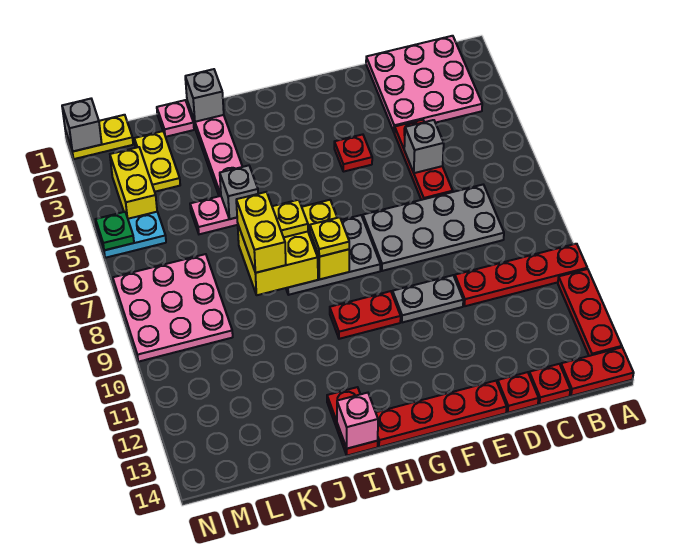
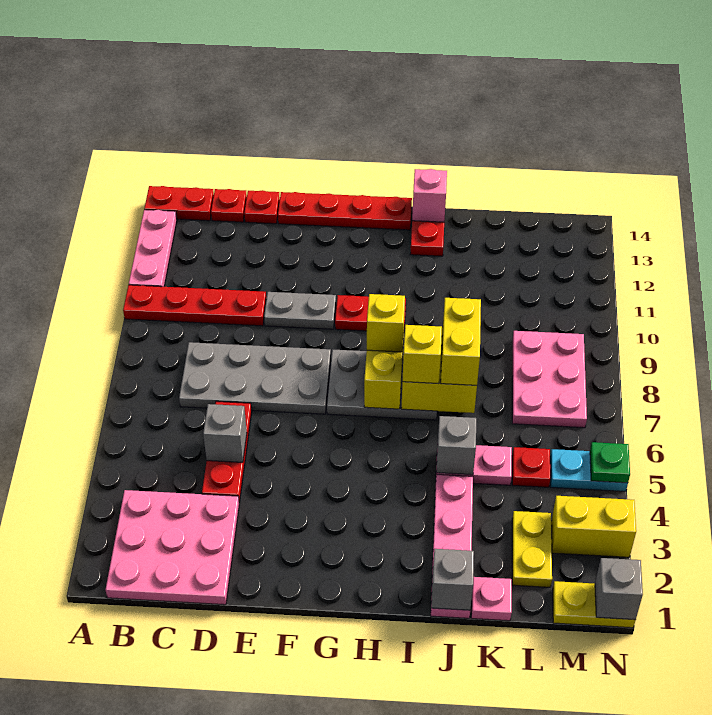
red plate A11:A13 level 1 -> pink plate A11:A13 level 1
red plate F4 level 1 -> red plate L5 level 1
yellow plate H8 level 3 -> yellow brick H8 level 3
yellow plate I7 level 3 -> yellow brick I7 level 3
pink plate L7:N9 level 1 -> pink plate L7:M9 level 1
yellow brick M3:M4 level 1 -> yellow brick M3:N3 level 1

